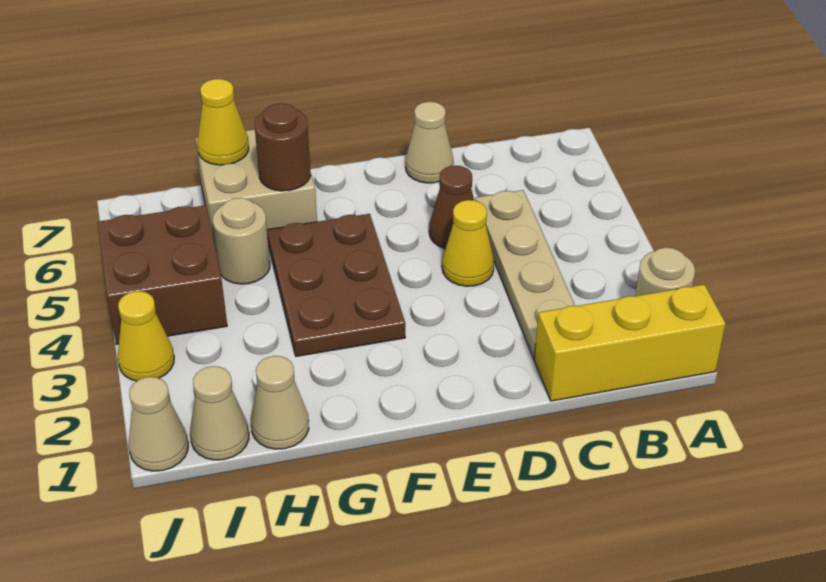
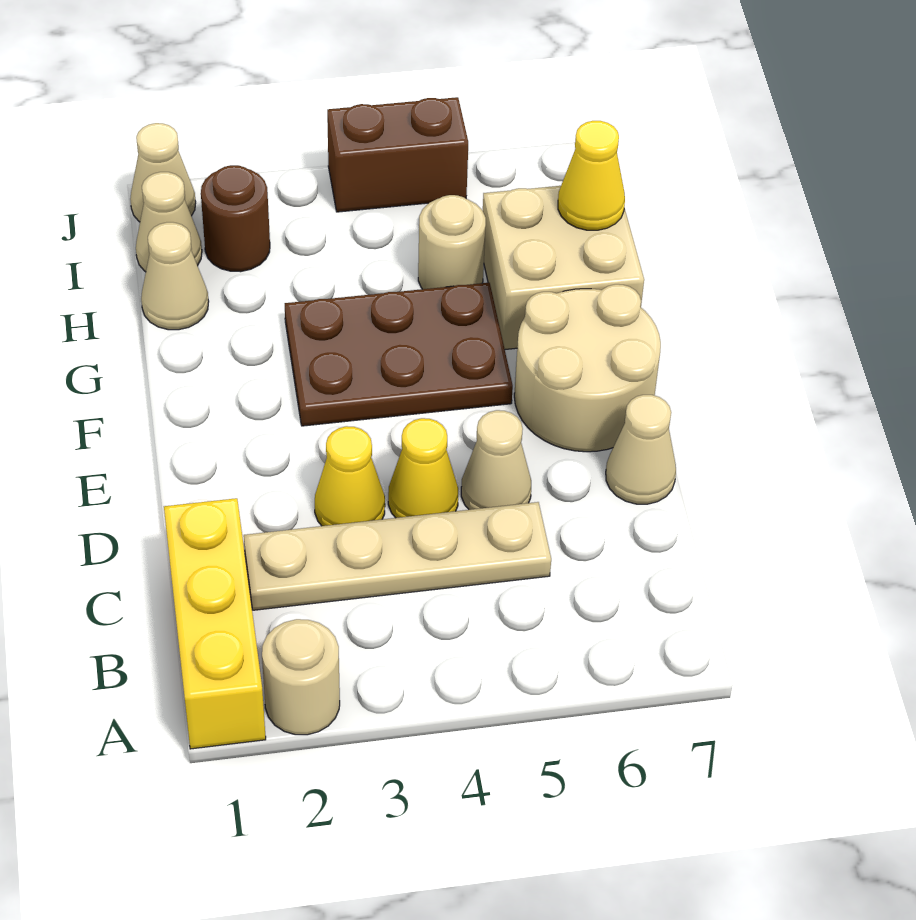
brown cone D5 level 1 -> tan cone D5 level 1
none -> tan round brick E6:F7 level 1
brown round brick G6 level 2 -> brown round brick I2 level 1
brown brick I4:J5 level 1 -> brown brick J4:J5 level 1
yellow cone J3 level 1 -> yellow cone D3 level 1

